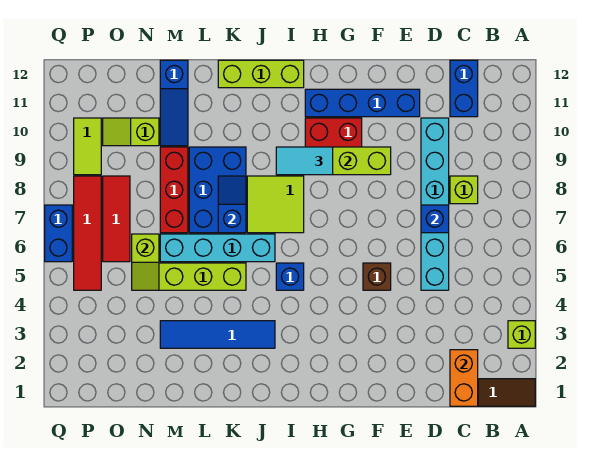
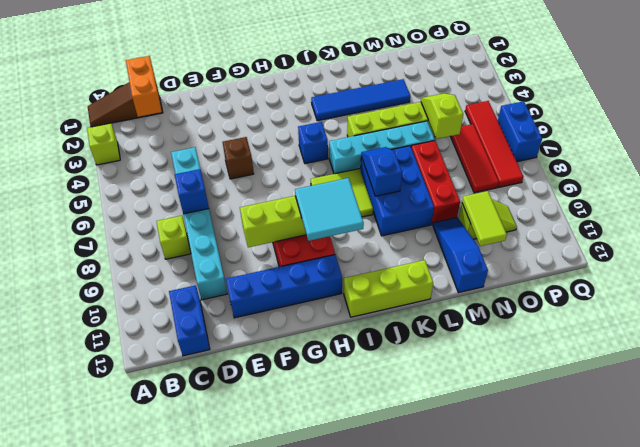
cyan tile H9:I9 level 3 -> cyan tile H9:I10 level 3
blue slope K7:K8 level 2 top 7 -> blue slope K7:K8 level 2 top 8
lime tile P9:P10 level 1 -> lime tile N10:N11 level 2

